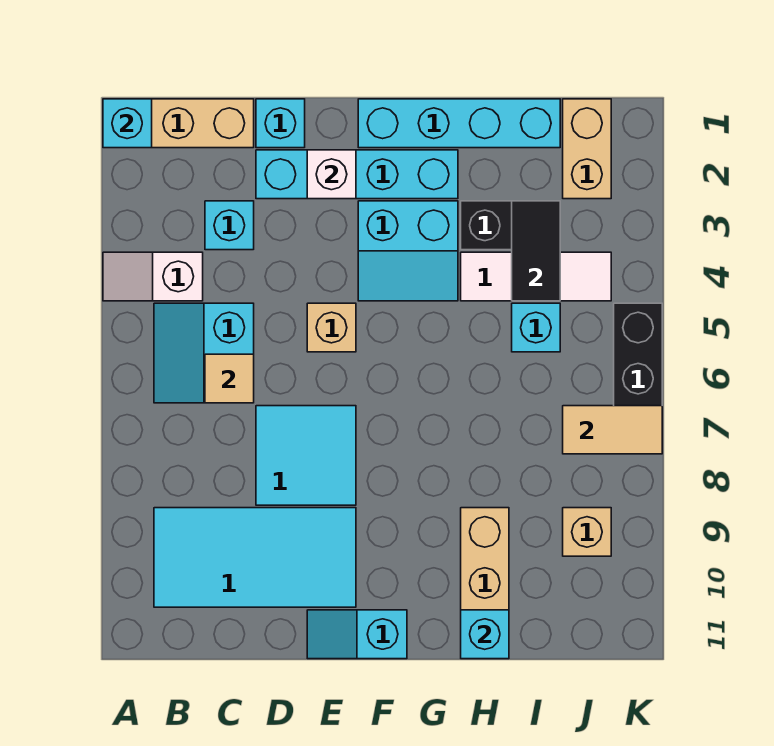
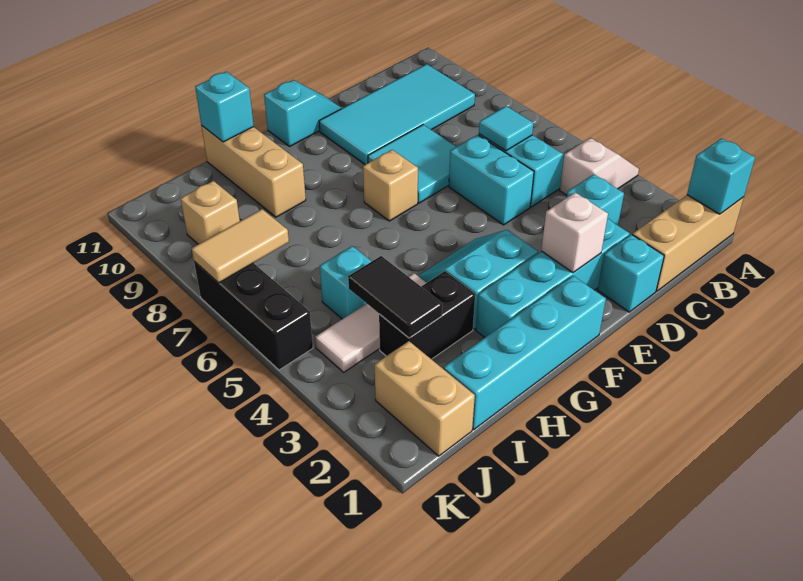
tan tile C6 level 2 -> cyan tile C6 level 2
none -> cyan brick D5:D6 level 1
tan brick E5 level 1 -> tan brick F7 level 1

